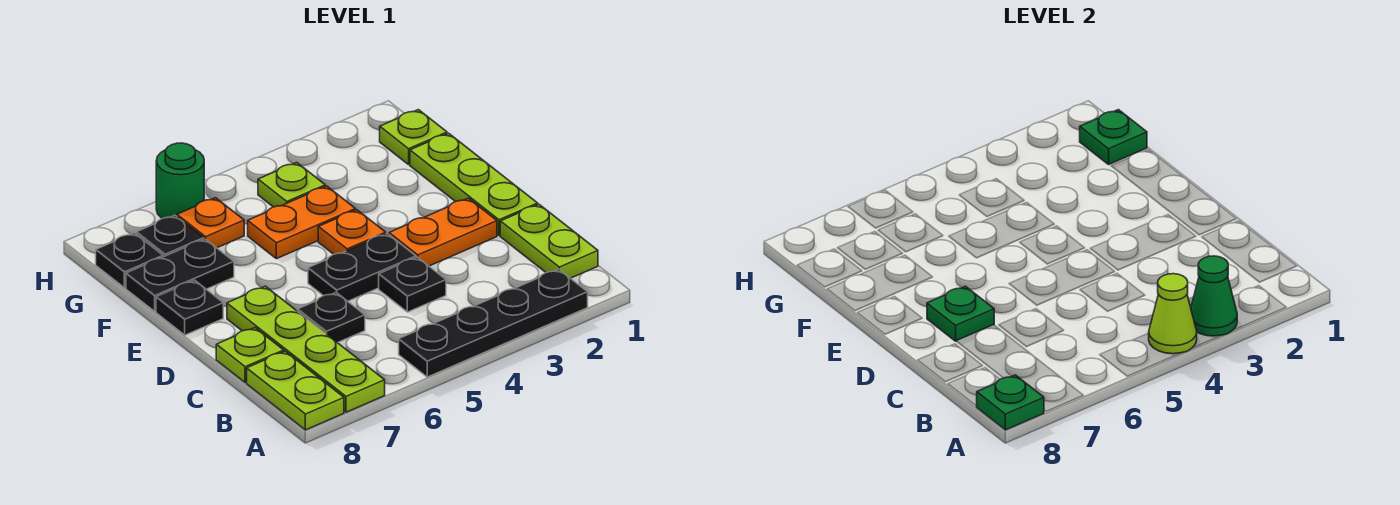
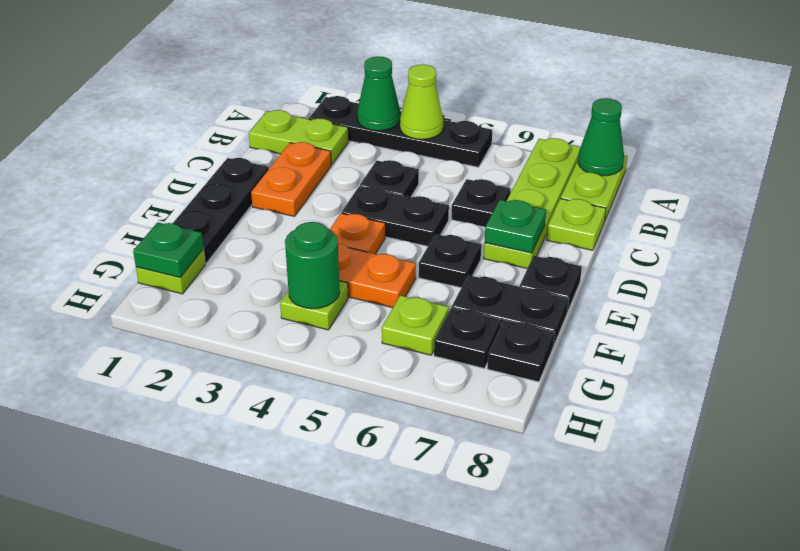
green plate A8 level 2 -> green cone A8 level 2
lime plate B1:C1 level 1 -> lime plate B1:B2 level 1
lime plate D1:F1 level 1 -> black plate D1:F1 level 1
orange plate D2:D3 level 1 -> orange plate C2:D2 level 1
none -> black plate E6 level 1
orange plate G6 level 1 -> lime plate G6 level 1
green round brick H6 level 1 -> green round brick G4 level 2

